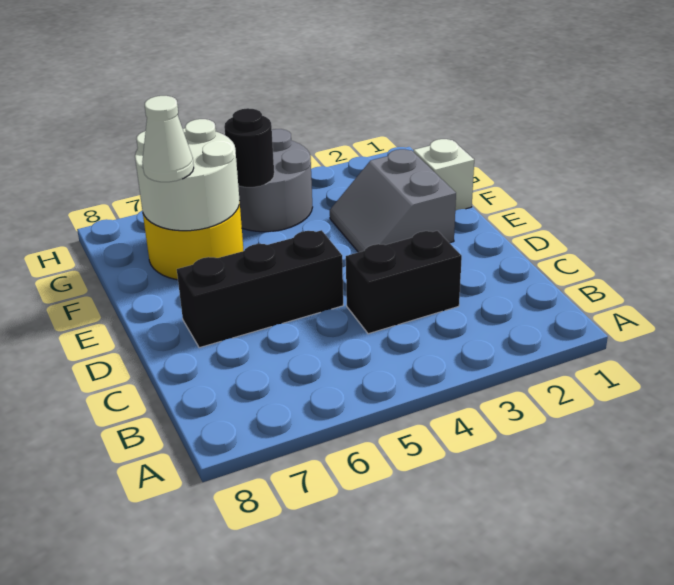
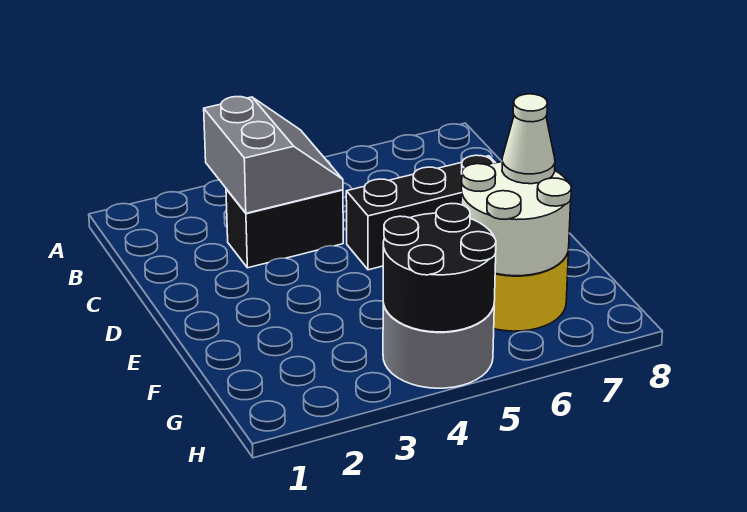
grey slope E2:F3 level 1 top 2 -> grey slope B3:C4 level 2 top 3
white brick F1 level 1 -> none
black round brick G5 level 2 -> black round brick G4:H5 level 2

